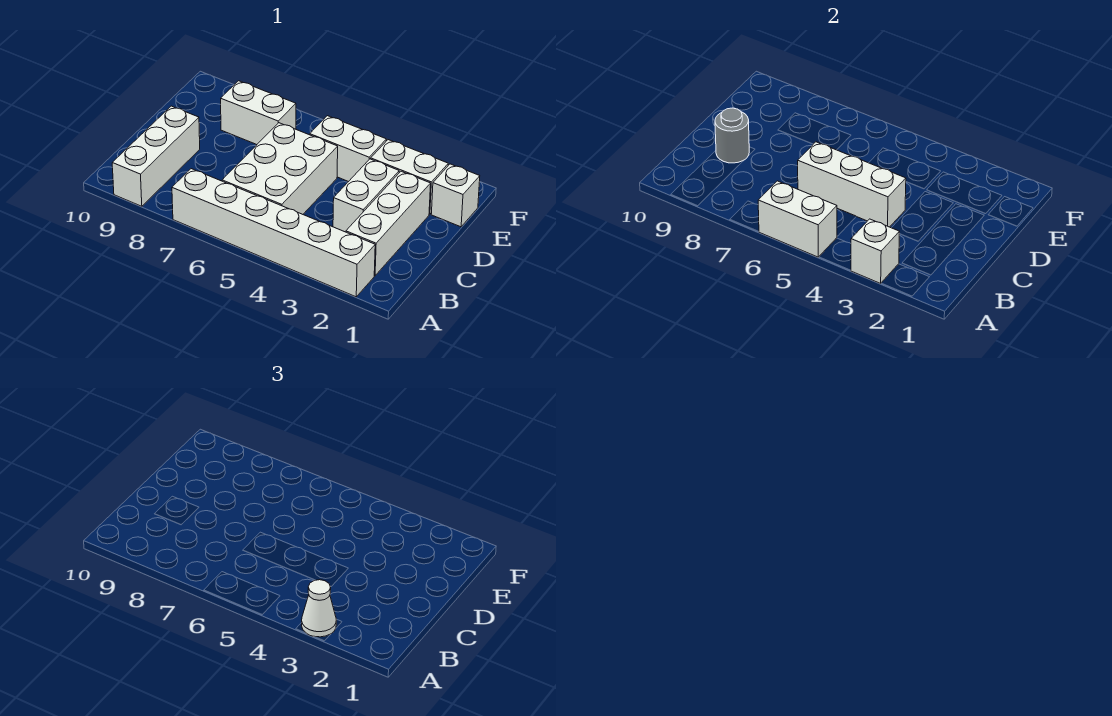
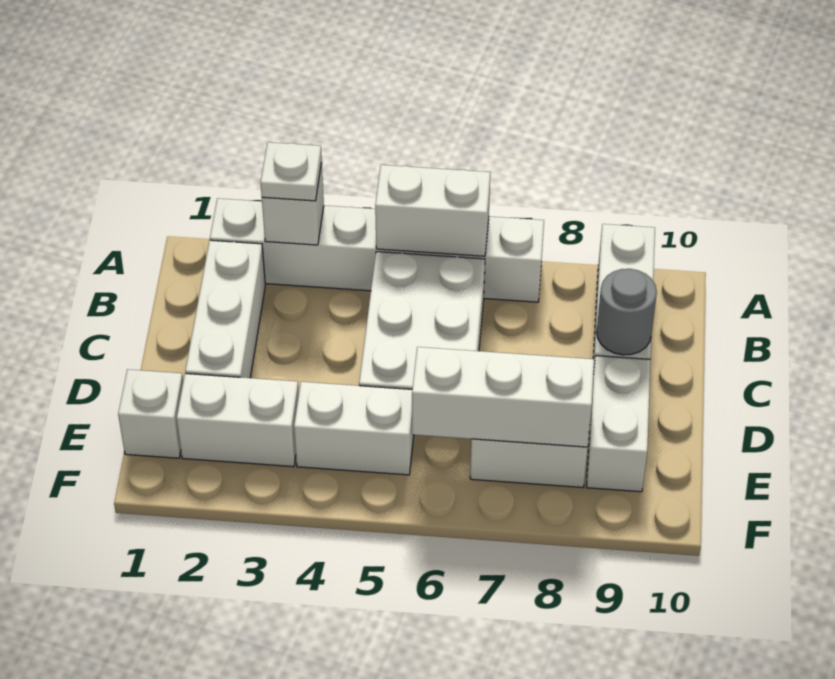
white cone A3 level 3 -> white plate A3 level 3
white brick C3:D3 level 1 -> white brick D9:E9 level 1
white brick C4:C6 level 2 -> white brick E6:E8 level 2

